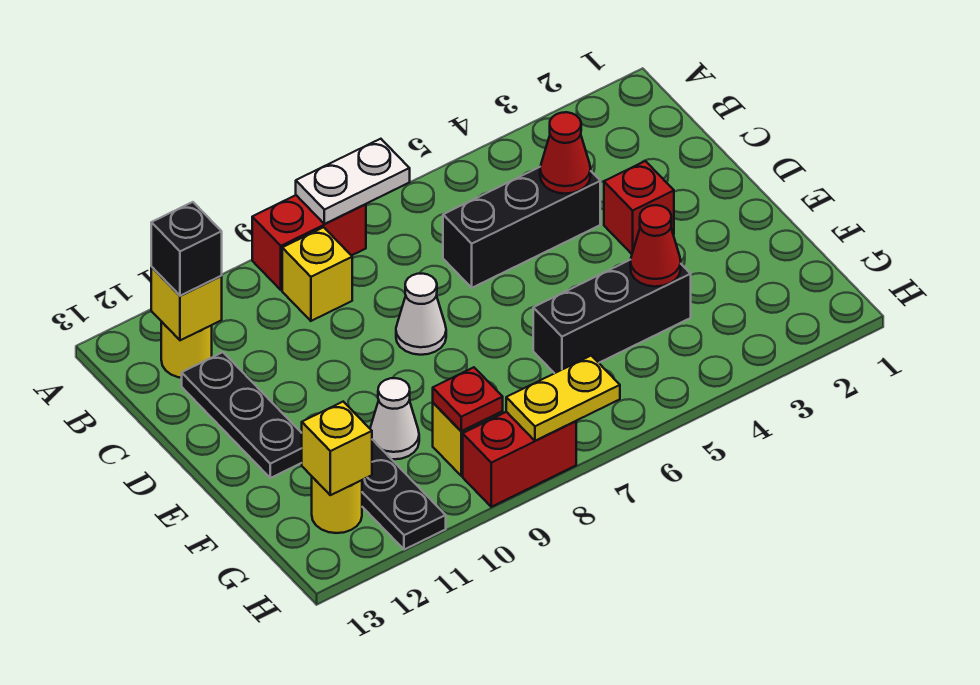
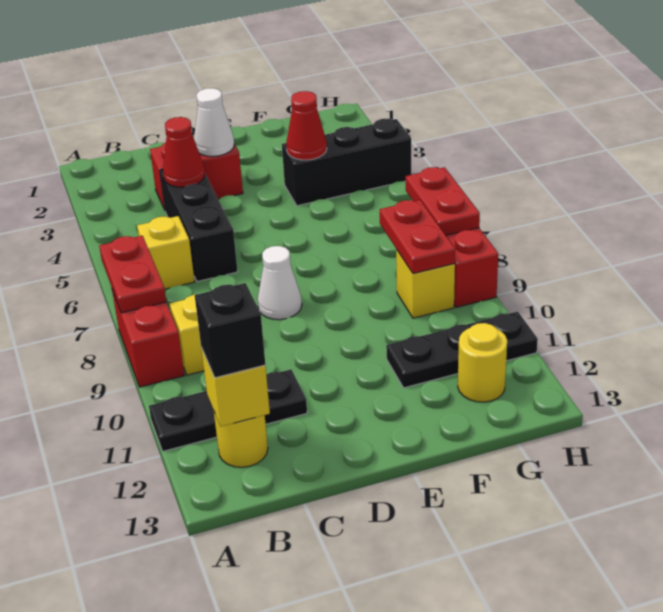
white plate A7:A8 level 2 -> red plate A7:A8 level 2
black plate C12:E12 level 1 -> black plate A11:C11 level 1
red brick D3 level 1 -> red brick C3:D3 level 1
black brick F4:F6 level 1 -> black brick F4:H4 level 1
white cone F10 level 1 -> white cone D3 level 2
red plate G9 level 2 -> red plate G8:G9 level 2
yellow brick G12 level 2 -> yellow brick B6 level 1
yellow plate H7:H8 level 2 -> red plate H7:H8 level 2

